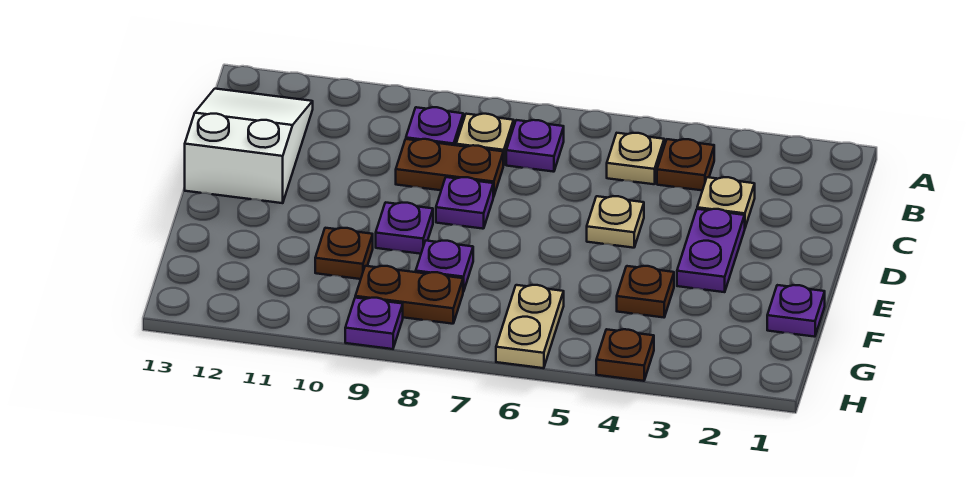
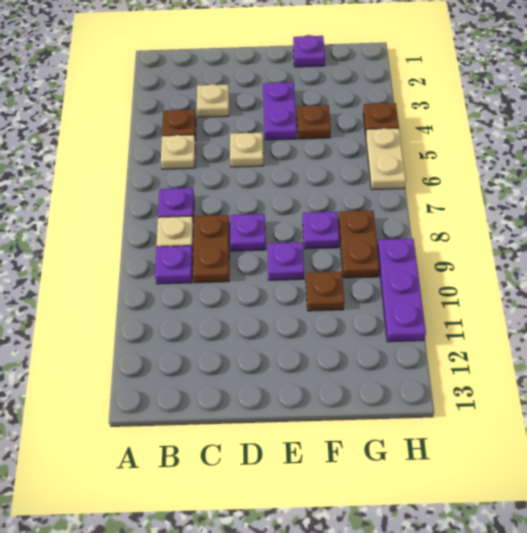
white slope B12:D13 level 1 top D -> none
purple plate D3:E3 level 1 -> purple plate E3:E4 level 1
tan plate G6:H6 level 1 -> tan plate H5:H6 level 1
purple plate H9 level 1 -> purple plate H9:H11 level 1

